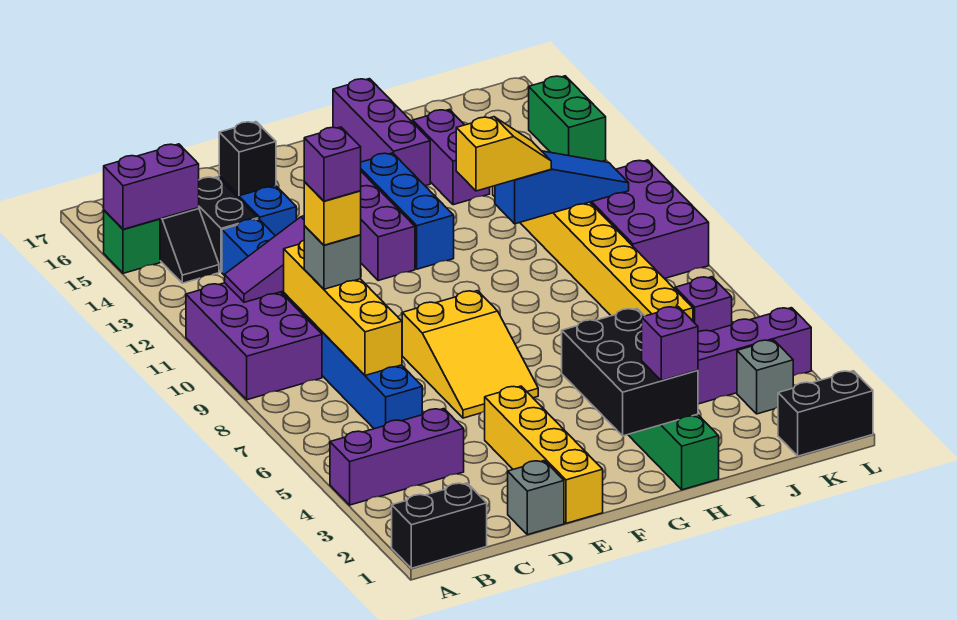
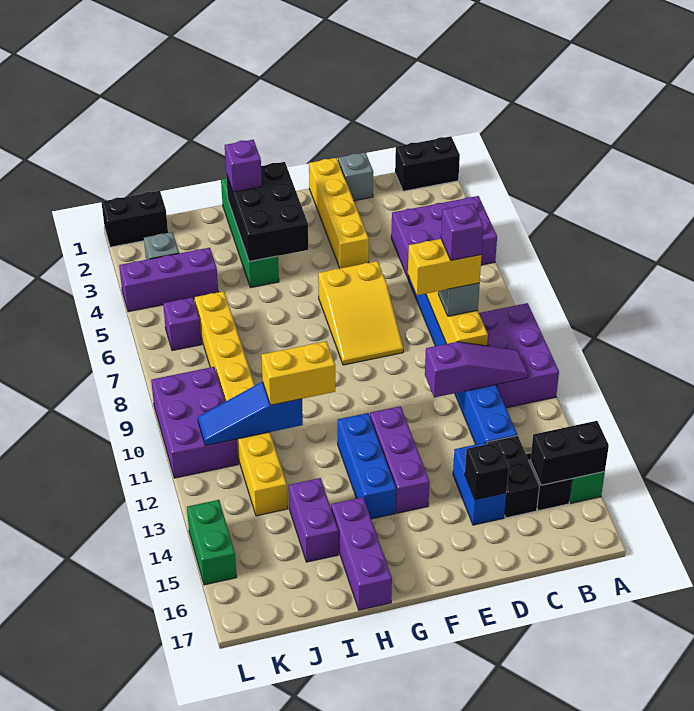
purple brick A4:C4 level 1 -> purple brick A4:C5 level 1
purple brick A15:B15 level 2 -> black brick A15:B15 level 2
yellow brick C9 level 4 -> yellow brick C9:D9 level 4
yellow slope E6:F8 level 1 top 8 -> yellow slope E6:F8 level 1 top 6
yellow slope H11:I11 level 3 top H -> yellow brick H11:I11 level 3

